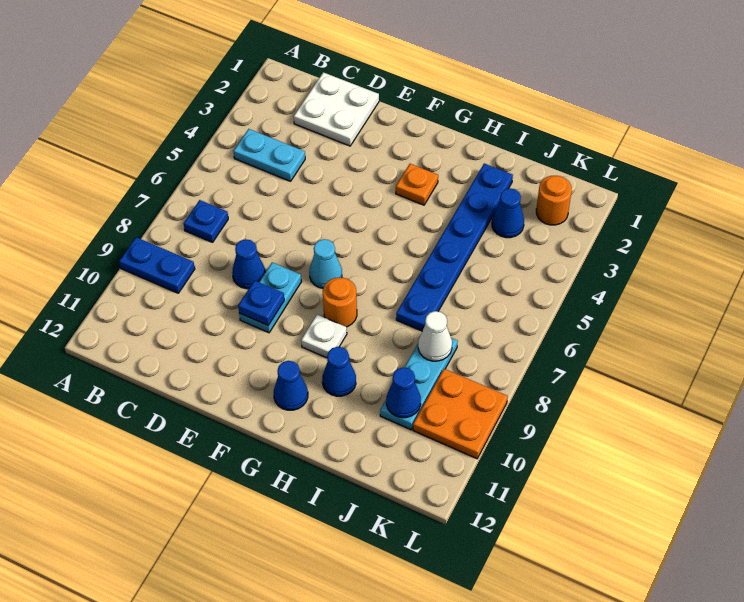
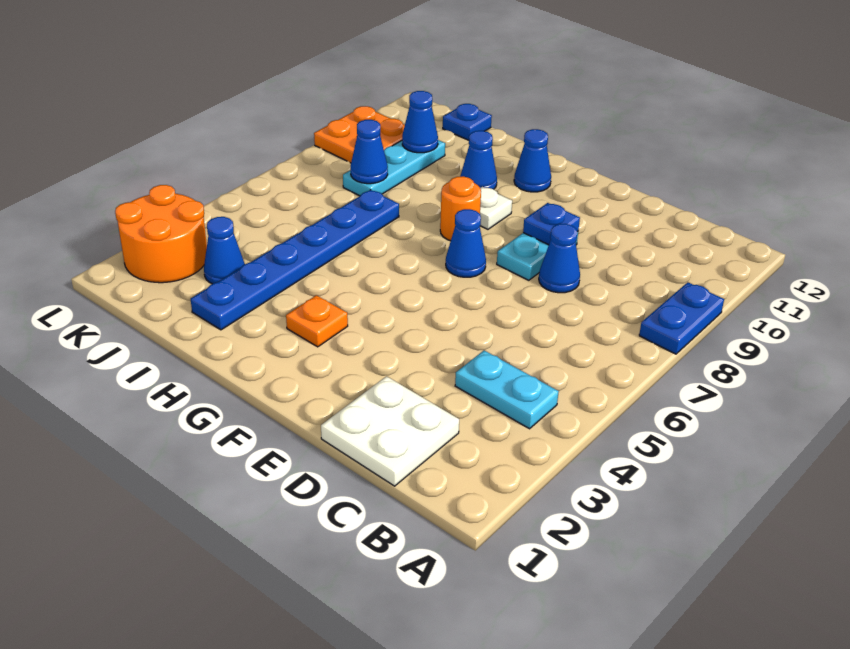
blue plate A9:B9 level 1 -> blue plate A8:A9 level 1
blue plate B7 level 1 -> blue plate J12 level 1
cyan cone F7 level 1 -> blue cone F7 level 1
white cone J8 level 2 -> blue cone J8 level 2
orange round brick K2 level 1 -> orange round brick K2:L3 level 1

